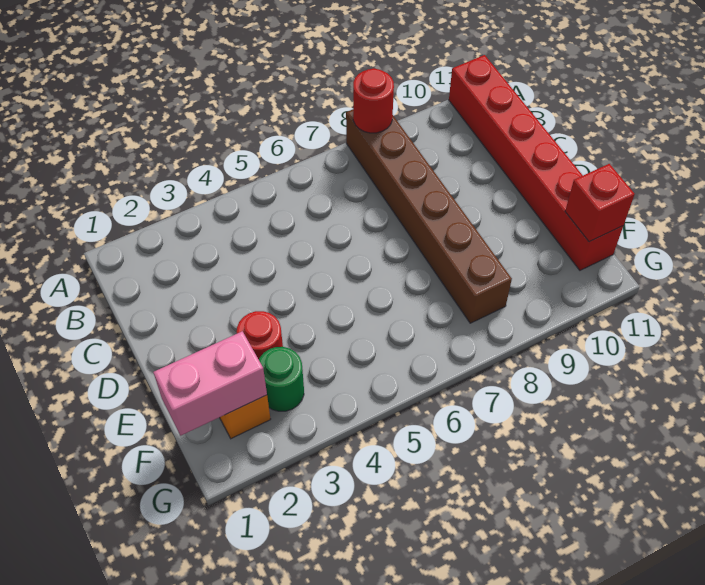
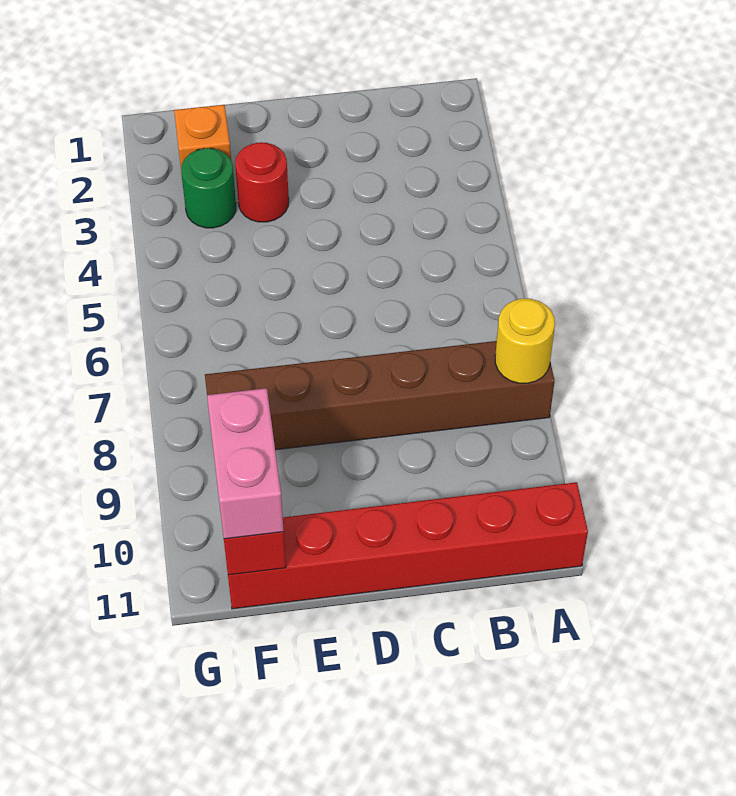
red round brick A8 level 2 -> yellow round brick A8 level 2
pink brick F1:F2 level 2 -> pink brick F10:F11 level 3

